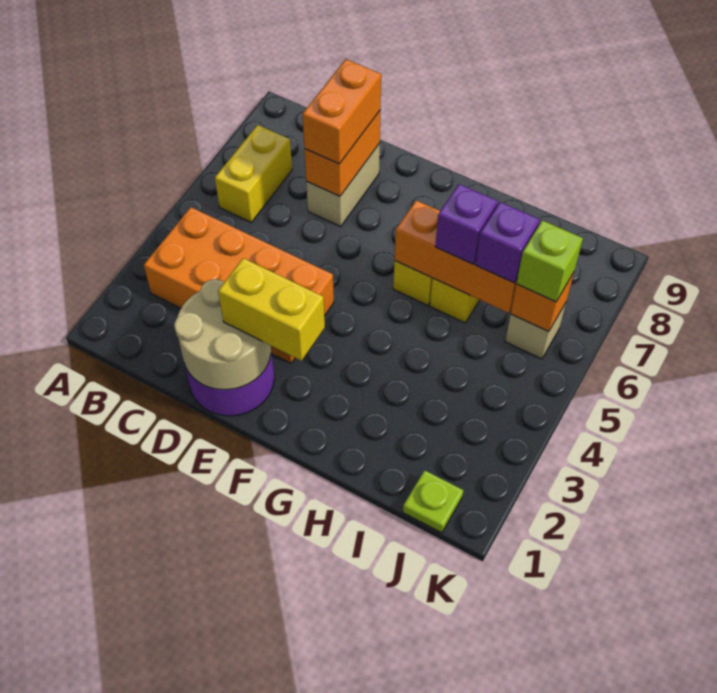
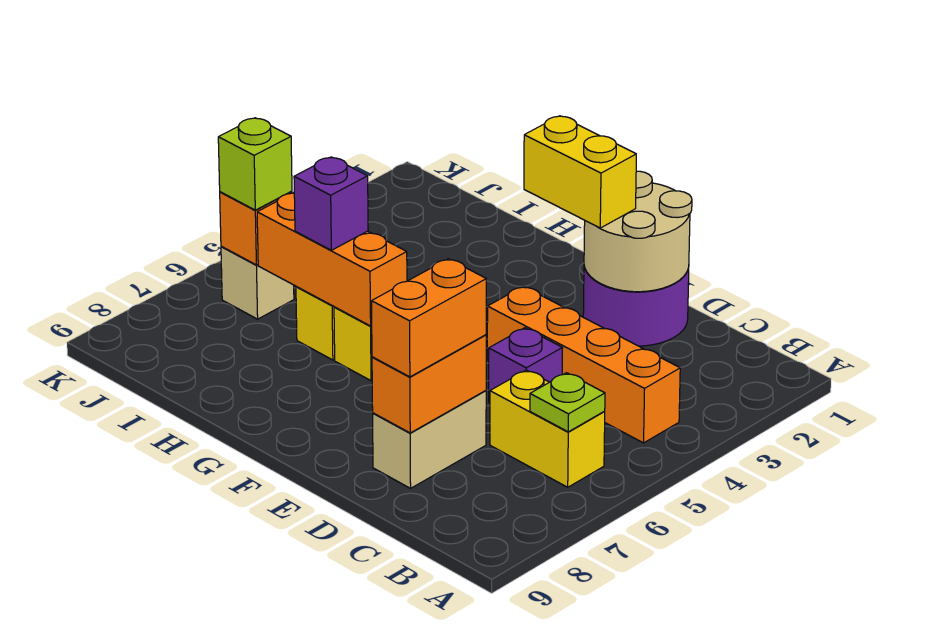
orange brick B3:E4 level 1 -> orange brick B4:E4 level 1
yellow brick B6:B7 level 1 -> yellow brick B6:C6 level 1
purple brick I6 level 3 -> purple brick D5 level 1
lime plate J1 level 1 -> lime plate B6 level 2

